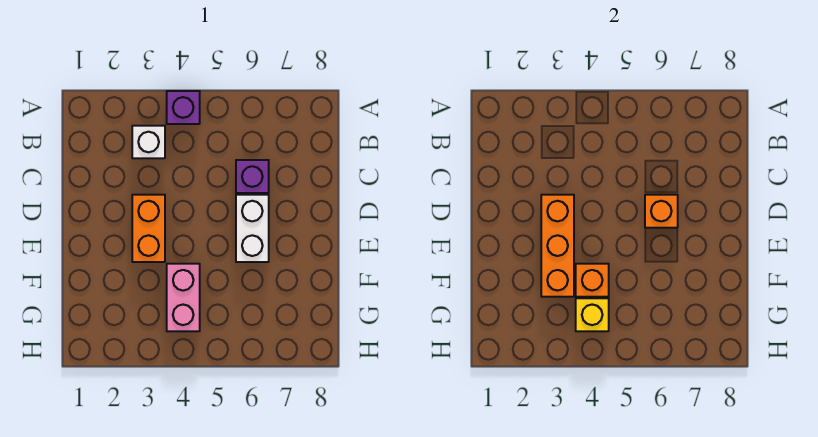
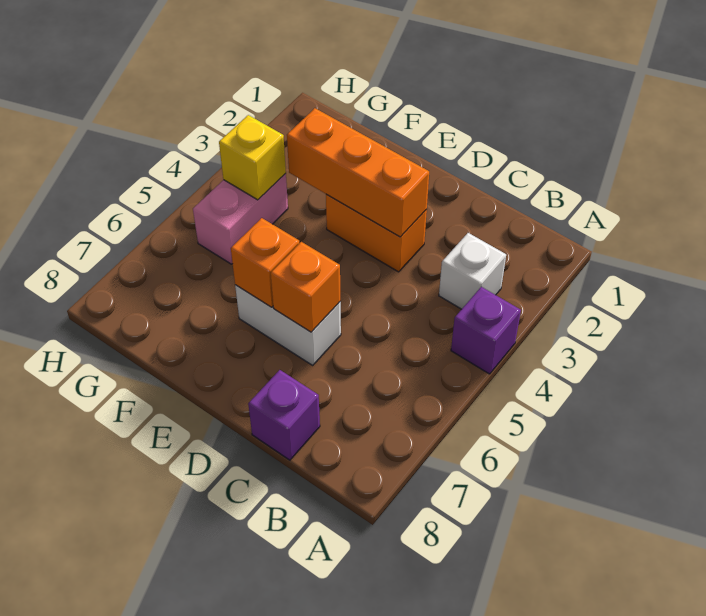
purple brick C6 level 1 -> purple brick C8 level 1
pink brick F4:G4 level 1 -> pink brick G4:G5 level 1
orange brick F4 level 2 -> orange brick E6 level 2

